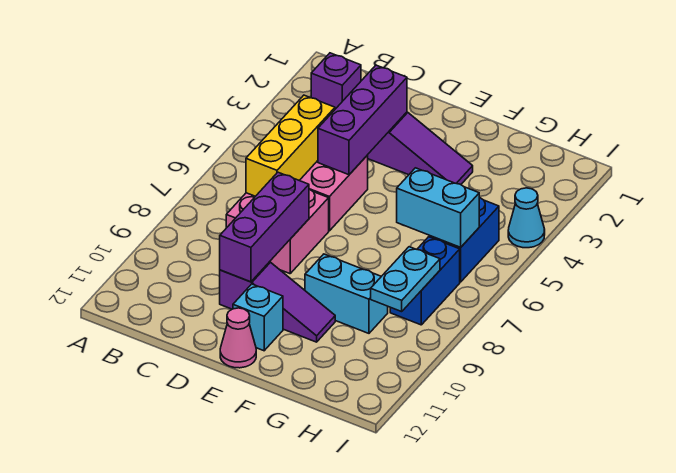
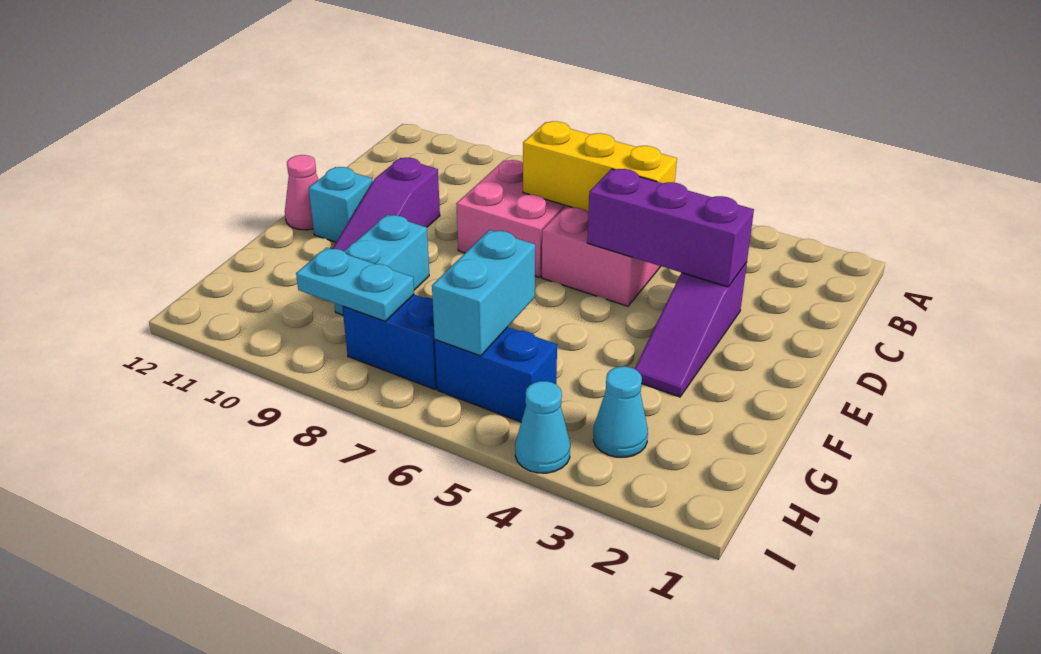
purple brick B2 level 1 -> none
purple brick D8:D10 level 2 -> none
none -> cyan cone H3 level 1

